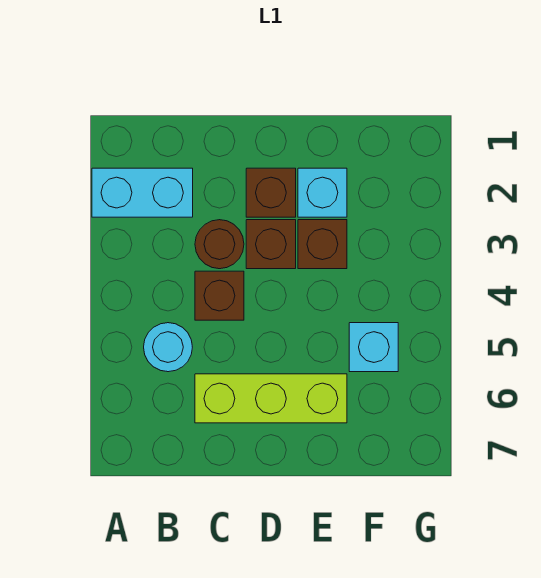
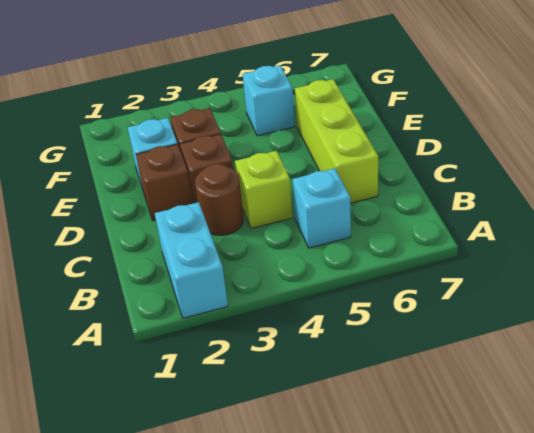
cyan round brick B5 level 1 -> cyan brick B5 level 1
brown brick C4 level 1 -> lime brick C4 level 1

